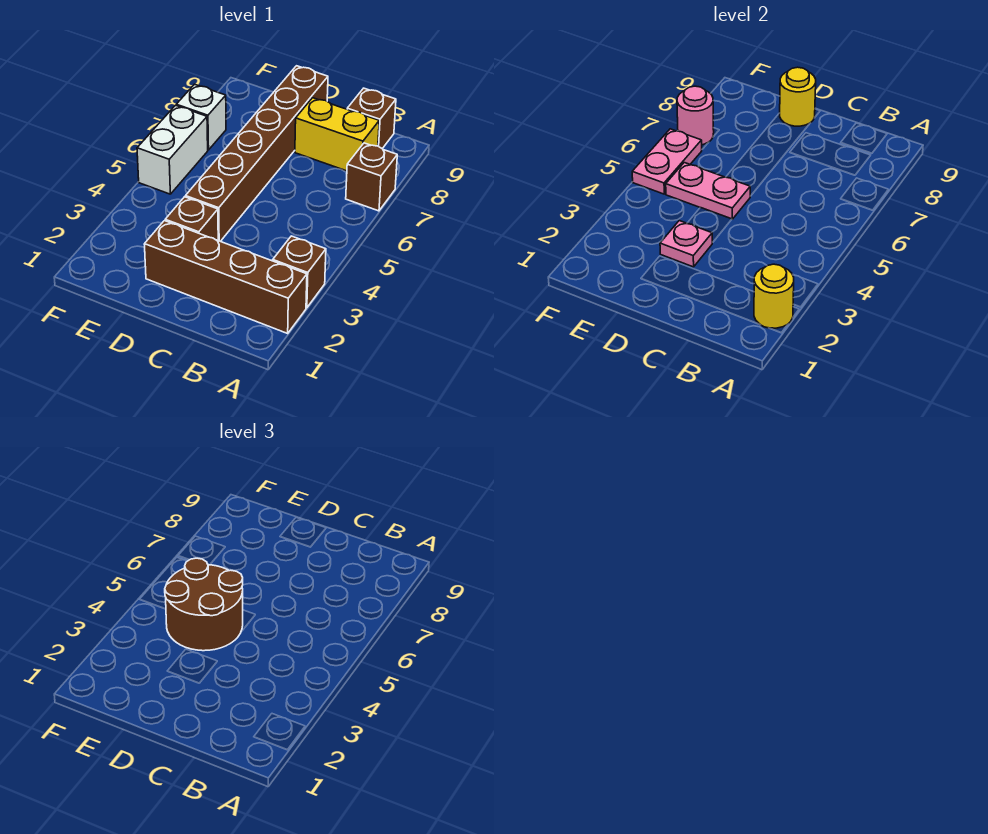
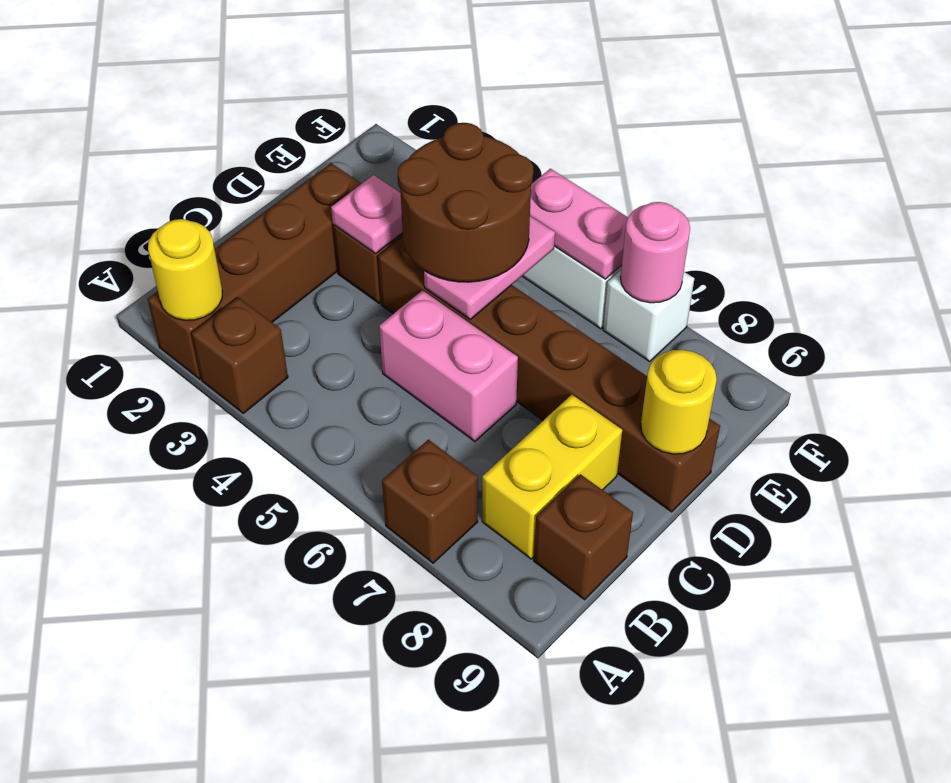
none -> pink brick C5:C6 level 1

